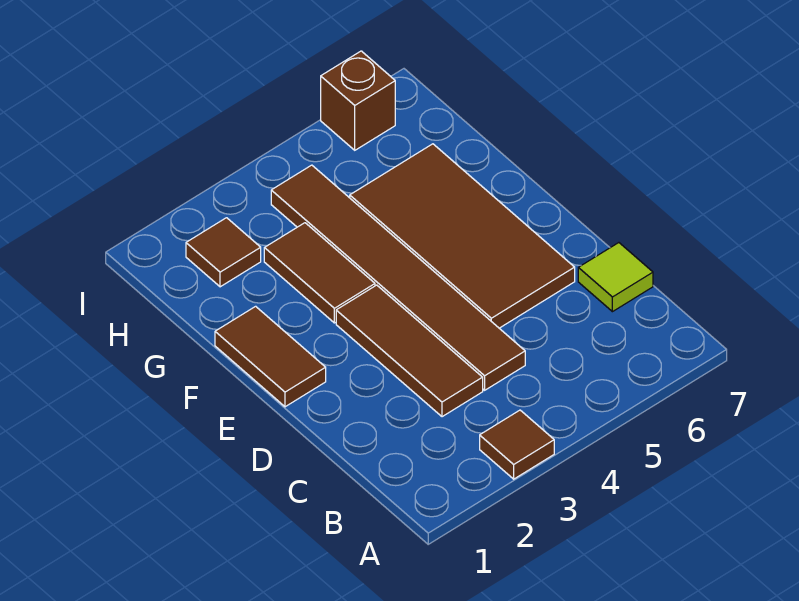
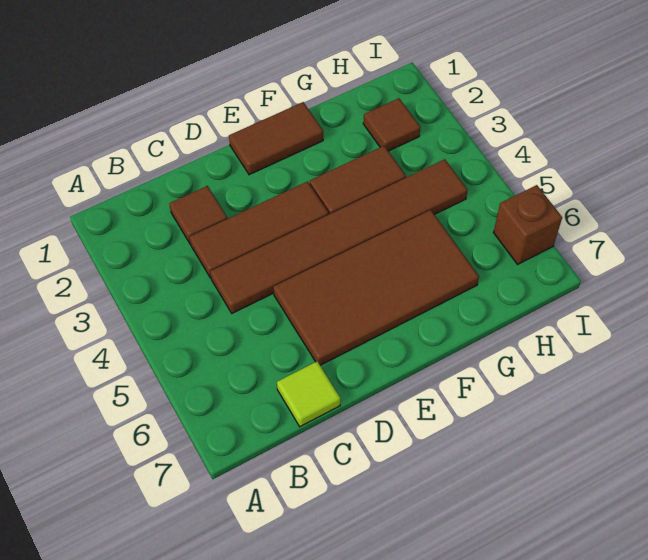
brown tile A3 level 1 -> brown tile C2 level 1

